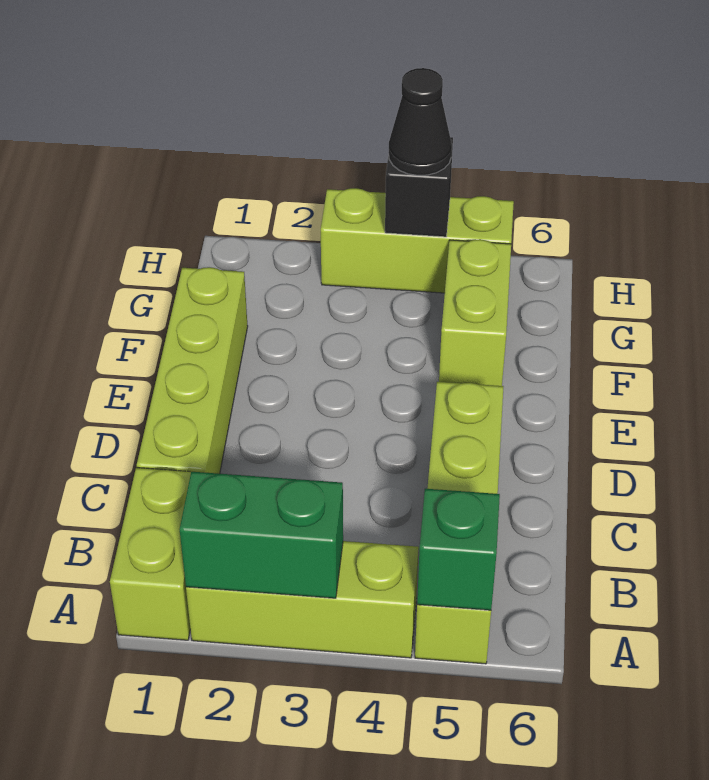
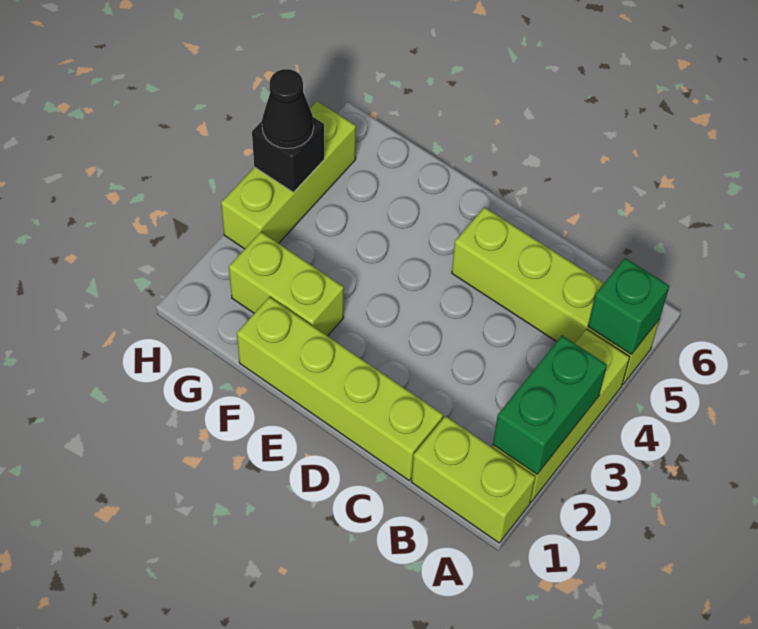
lime brick F5:G5 level 1 -> lime brick F2:G2 level 1

